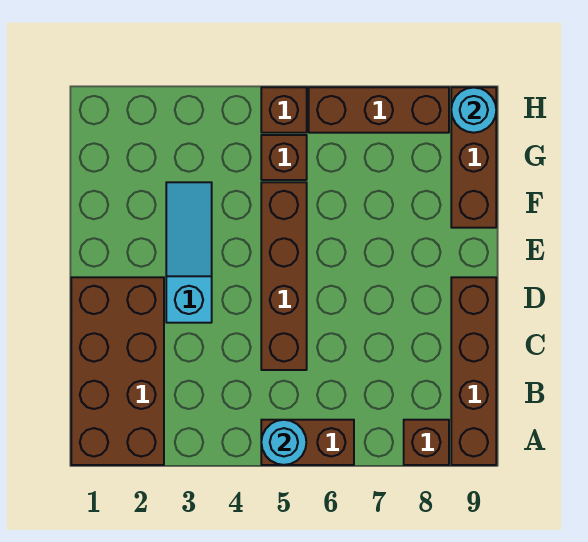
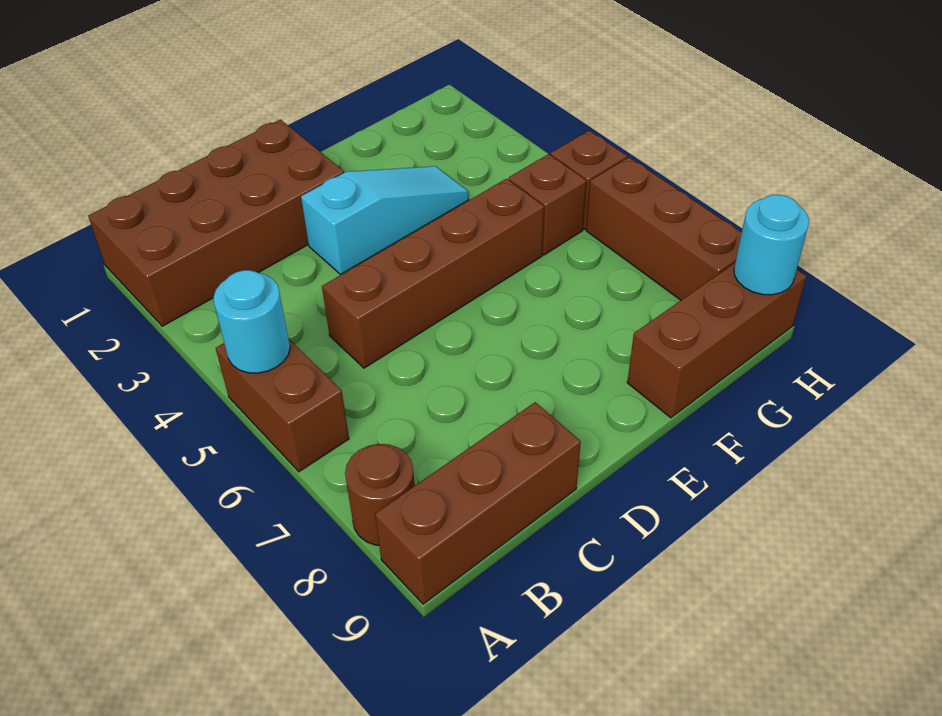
brown brick A8 level 1 -> brown round brick A8 level 1
brown brick A9:D9 level 1 -> brown brick A9:C9 level 1

